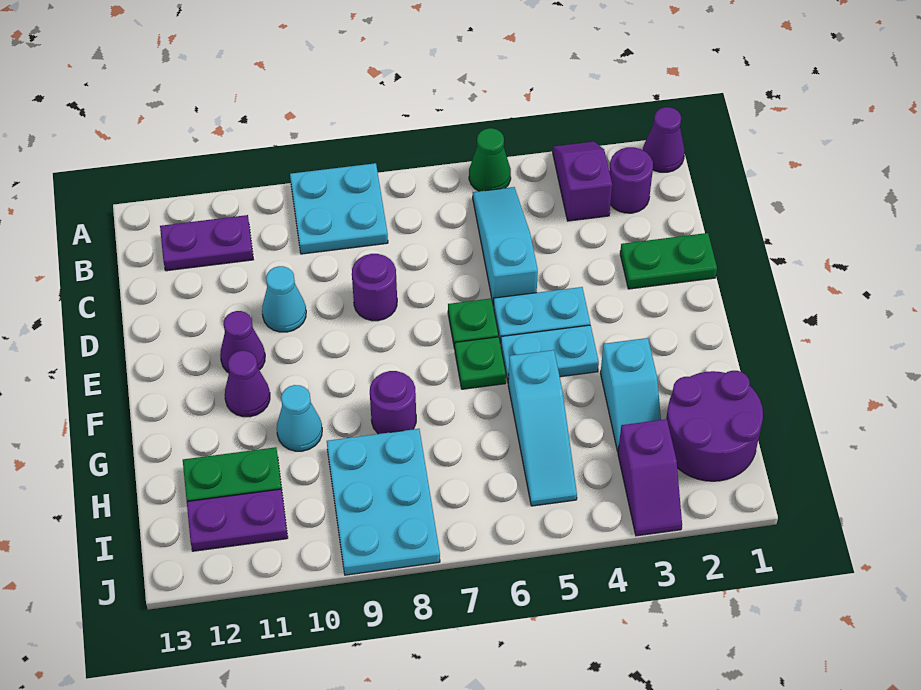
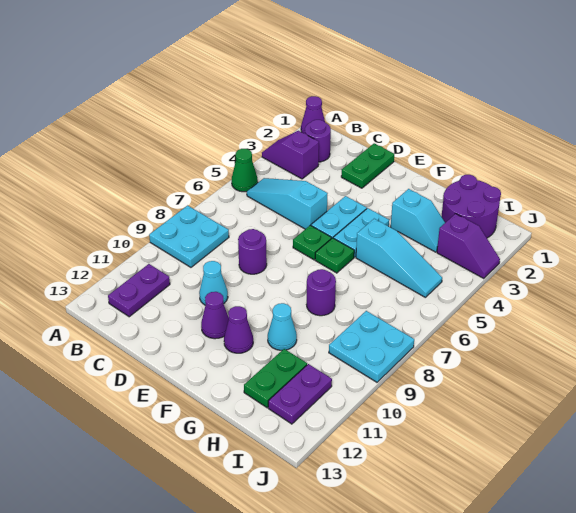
cyan plate H8:J9 level 1 -> cyan plate I8:J9 level 1

